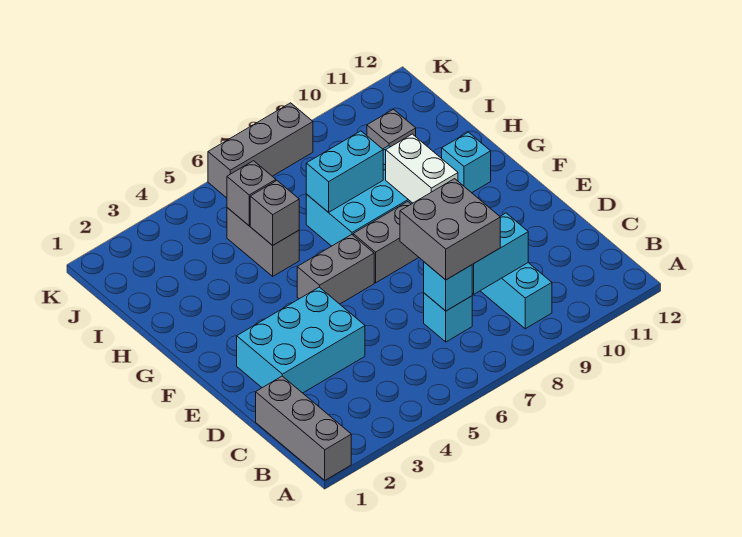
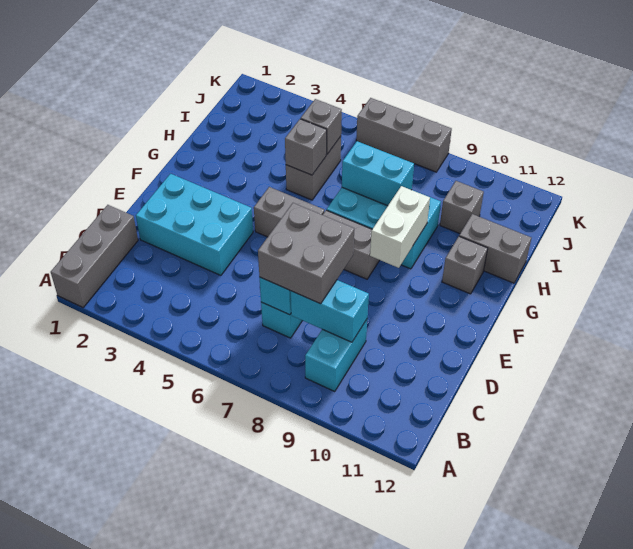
cyan brick G11 level 1 -> grey brick G11 level 1
none -> grey brick H11:H12 level 1

